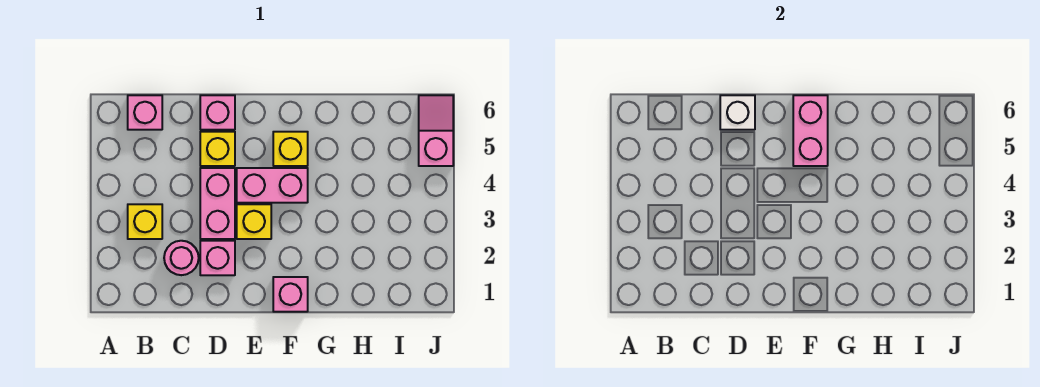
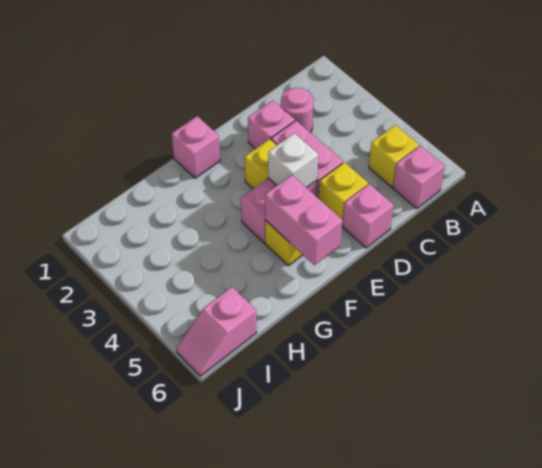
yellow brick B3 level 1 -> yellow brick B5 level 1
white brick D6 level 2 -> white brick E4 level 2
pink slope J5:J6 level 1 top 5 -> pink slope I6:J6 level 1 top I

